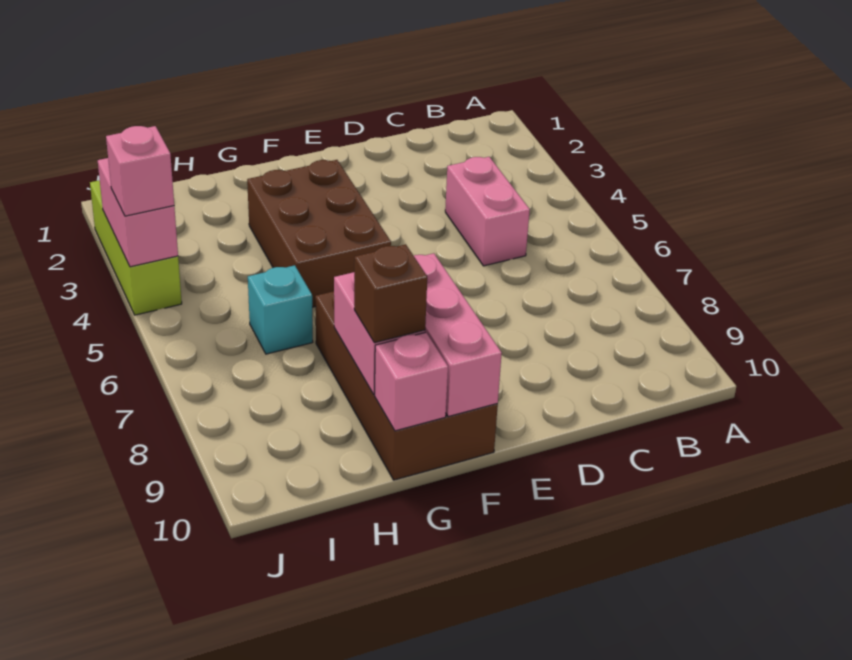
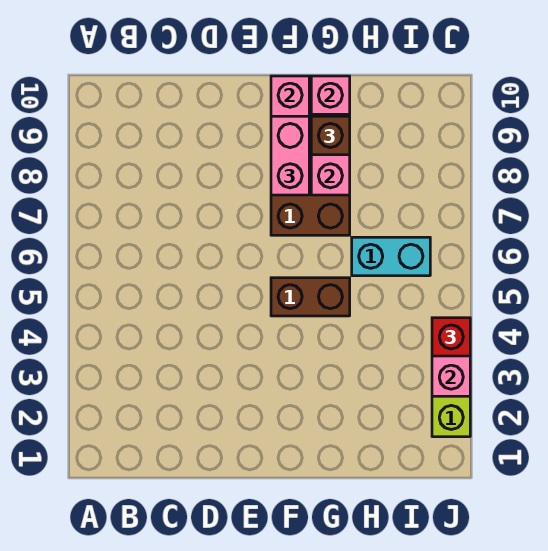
pink brick C4:C5 level 1 -> pink brick F8:F9 level 3
brown brick F3:G5 level 1 -> brown brick F5:G5 level 1
cyan brick H6 level 1 -> cyan brick H6:I6 level 1
pink brick J4 level 3 -> red brick J4 level 3

